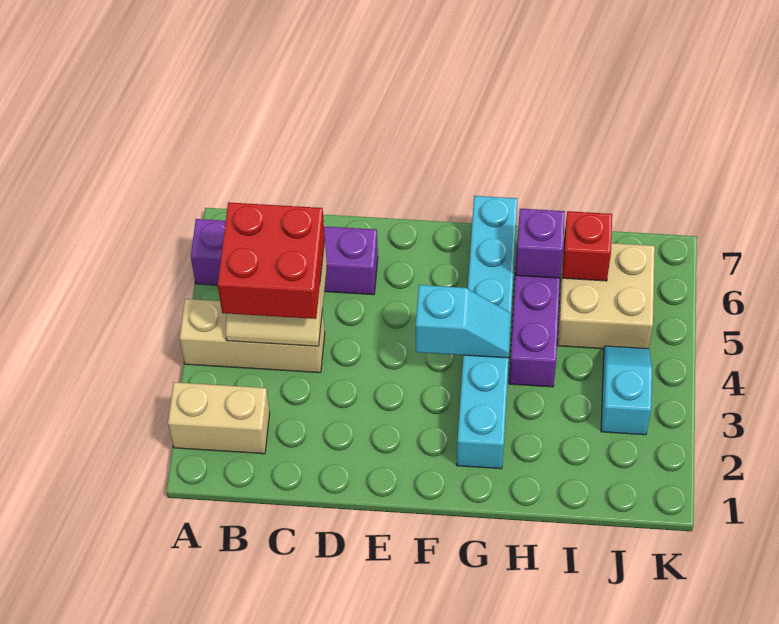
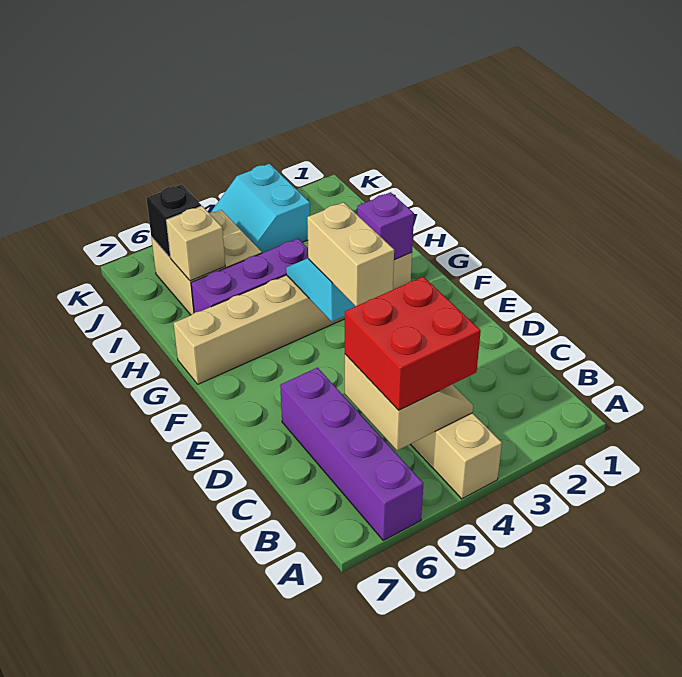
tan brick A2:B2 level 1 -> tan brick E4:F4 level 3
cyan brick G2:G7 level 1 -> tan brick G2:G7 level 1
purple brick H6 level 2 -> purple brick G2 level 2
red brick I6 level 2 -> tan brick I6 level 2
cyan slope J3:J4 level 1 top 3 -> cyan slope J3:K4 level 1 top 3
none -> black brick J6 level 2

